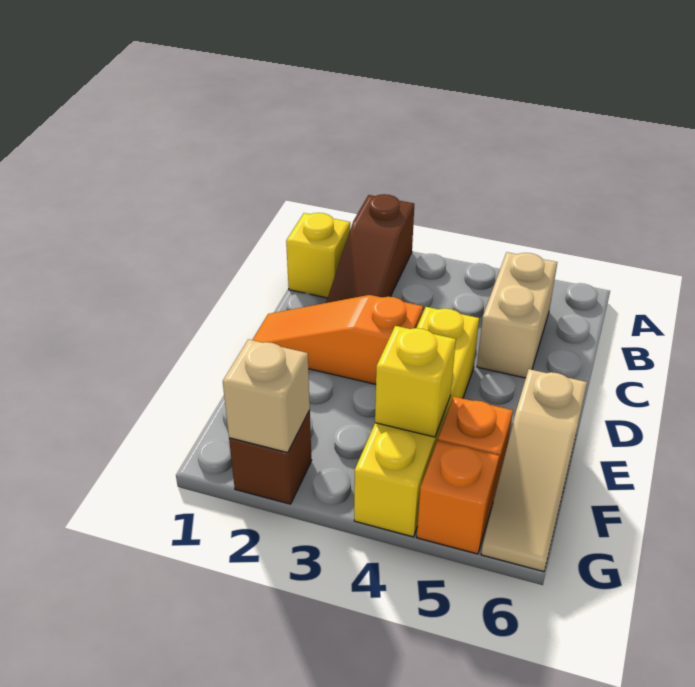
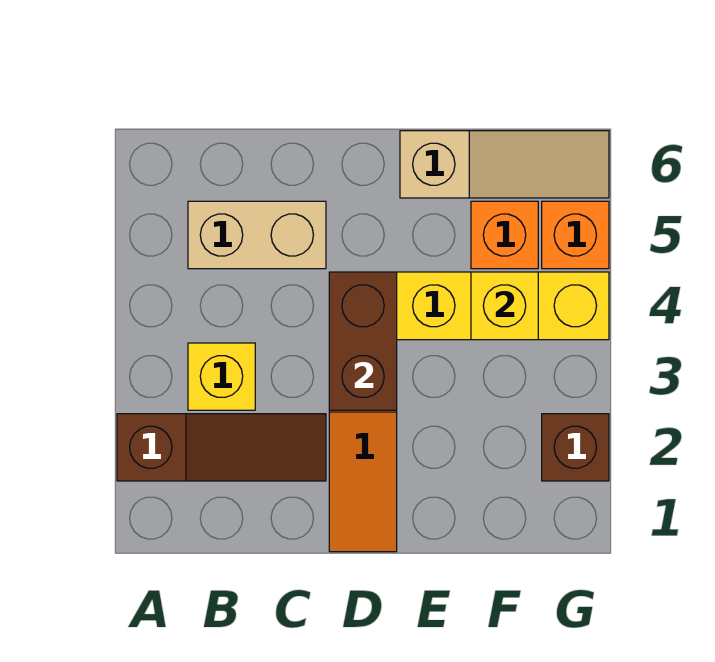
yellow brick B1 level 1 -> yellow brick B3 level 1
none -> brown brick D3:D4 level 2
tan brick G2 level 2 -> none

